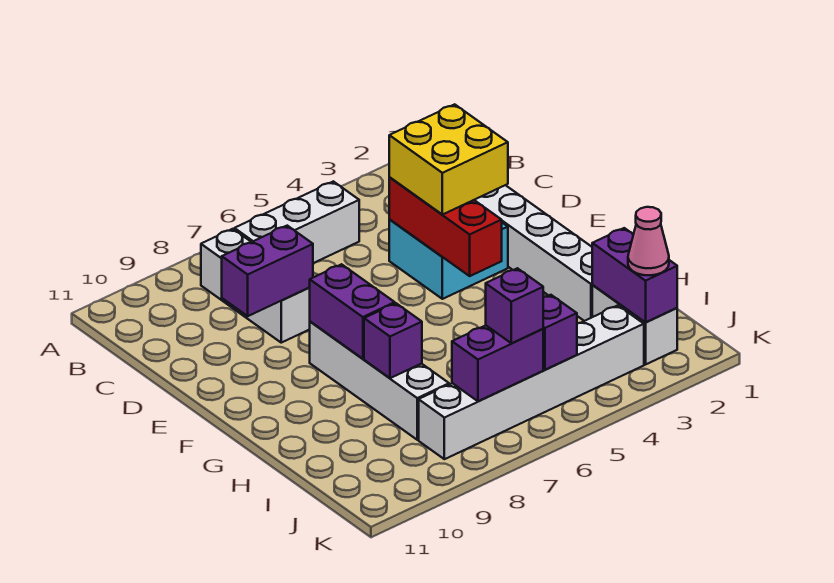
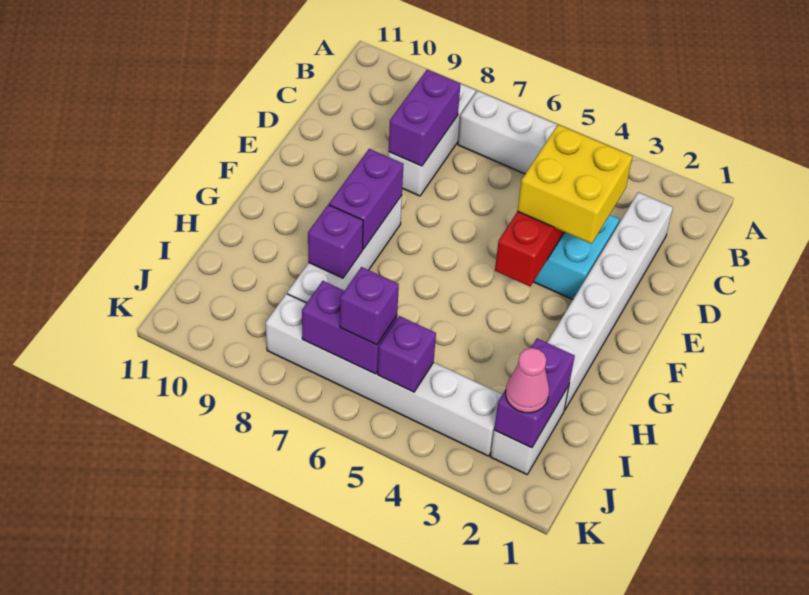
purple brick D8:D9 level 2 -> purple brick C8:D8 level 2

